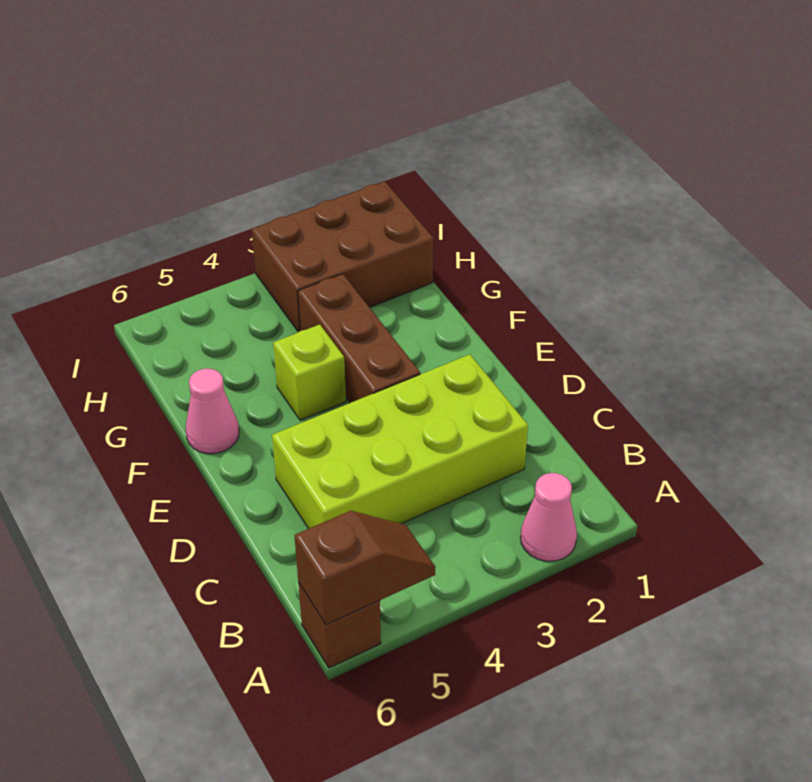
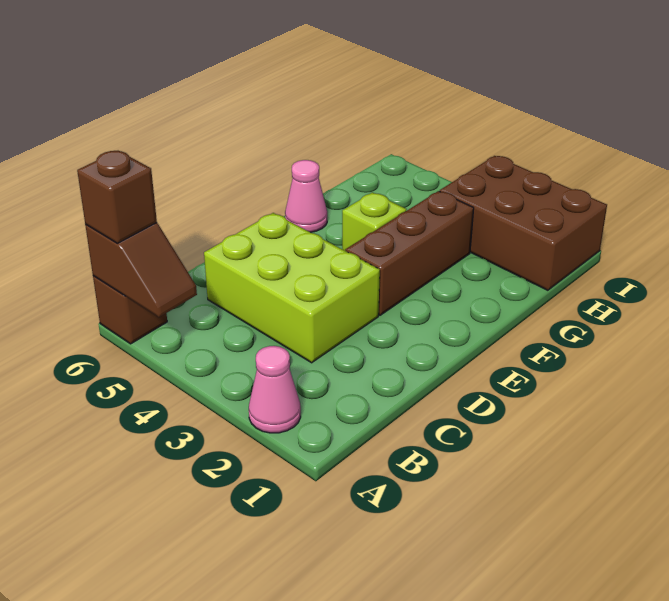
none -> brown brick A6 level 3
lime brick C2:D5 level 1 -> lime brick C3:D5 level 1

